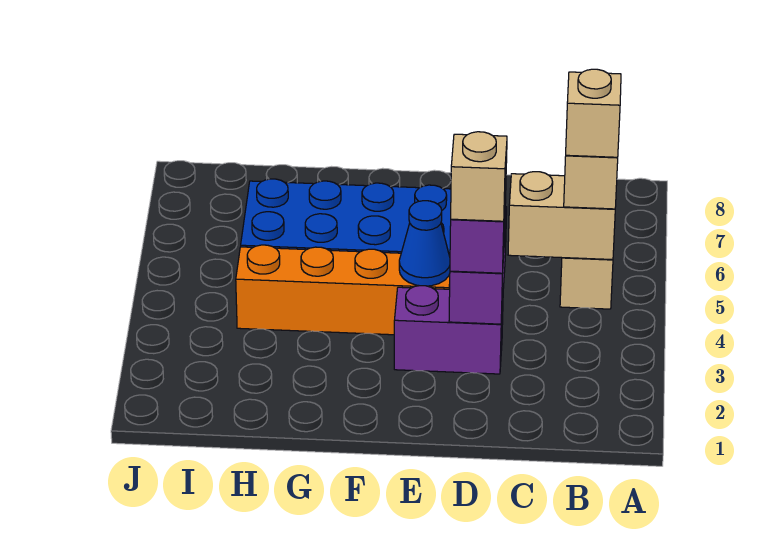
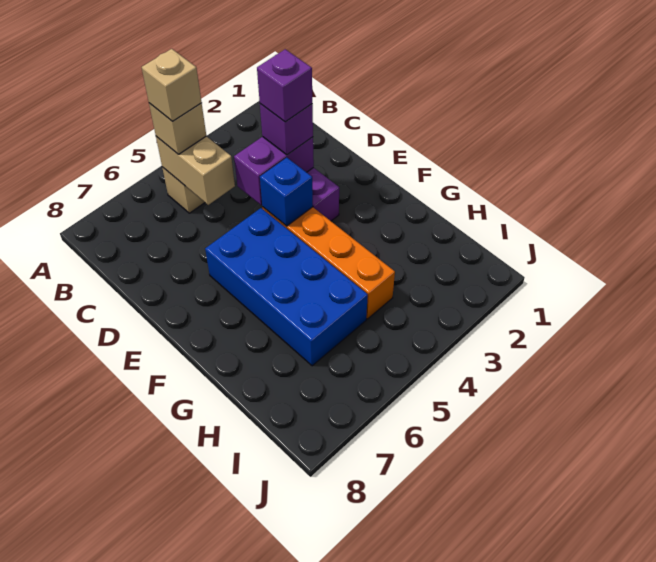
tan brick D3 level 4 -> purple brick D3 level 4
blue cone E4 level 2 -> blue brick E4 level 2

